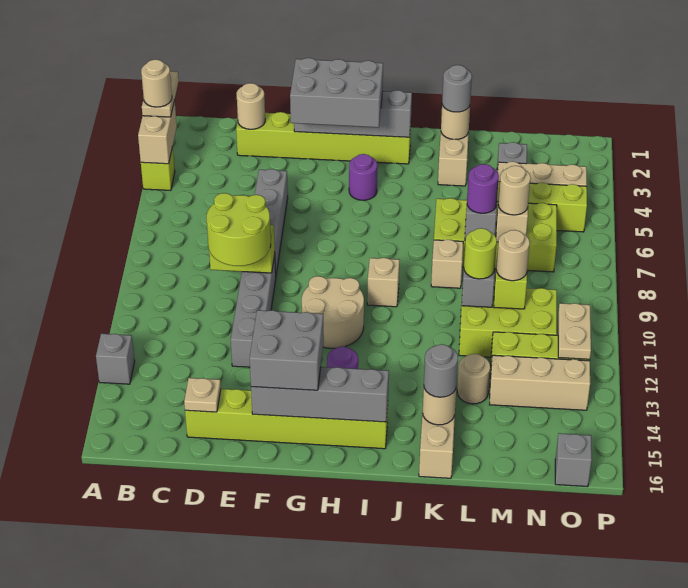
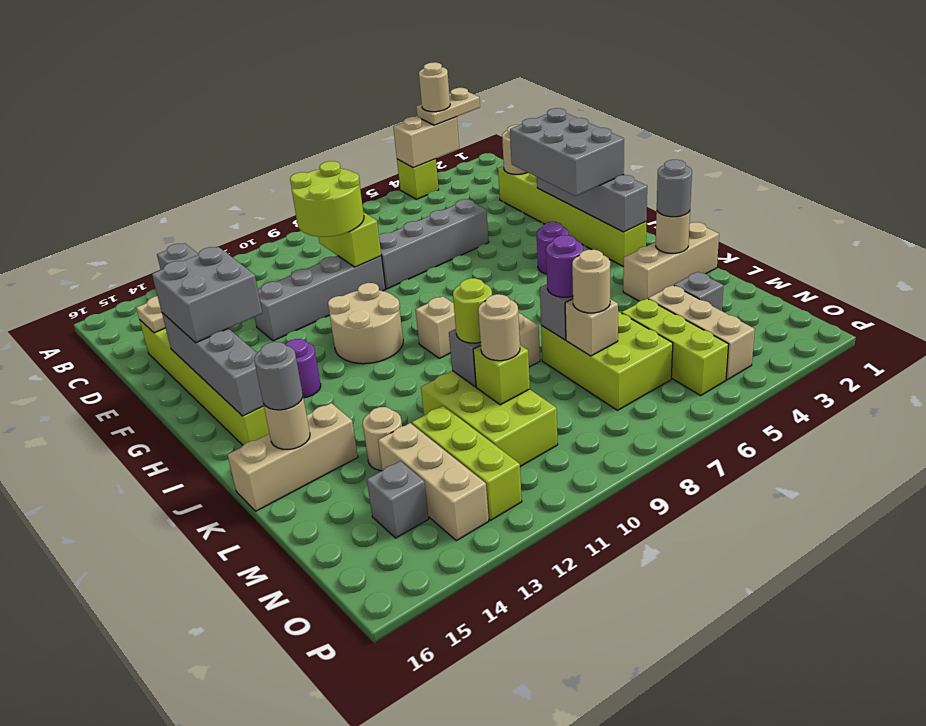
lime brick K6:N7 level 1 -> lime brick L6:N7 level 1
tan plate O11:O12 level 2 -> none
grey brick O16 level 1 -> grey brick N14 level 1

